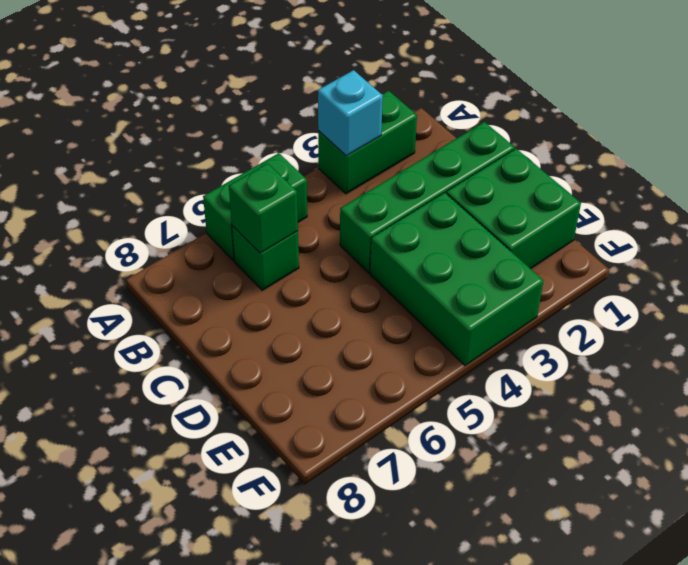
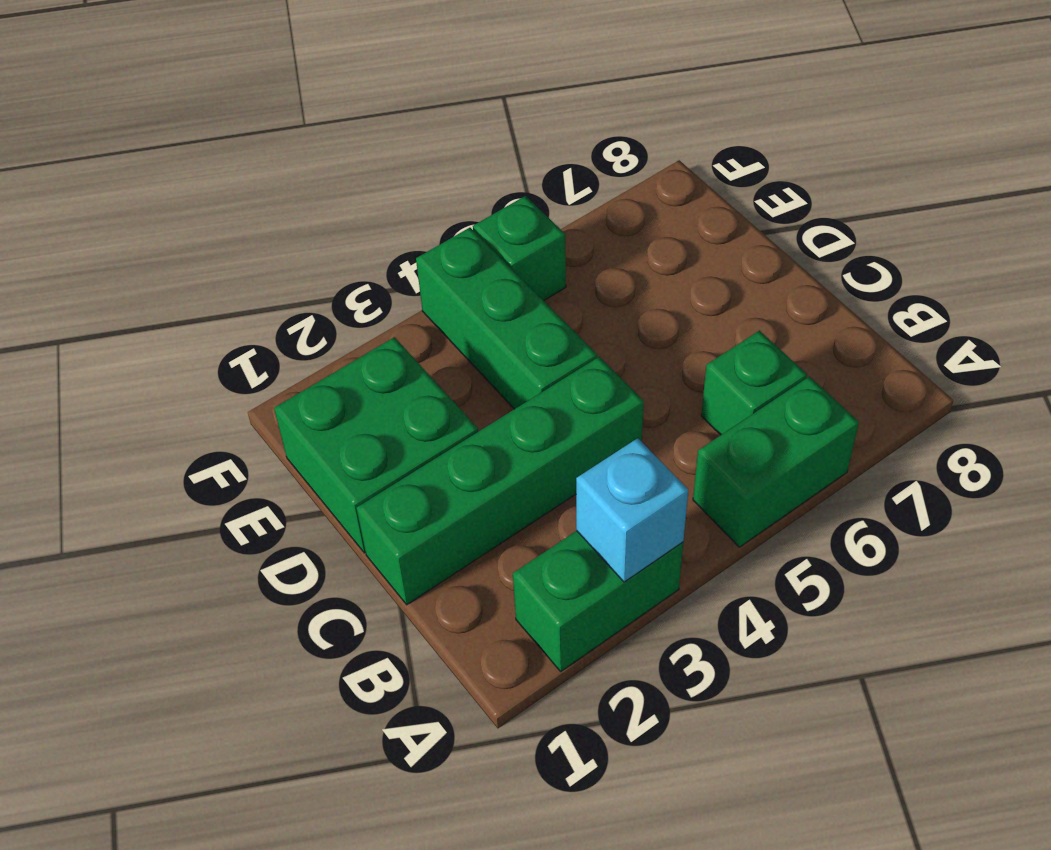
green brick B6 level 2 -> green brick F5 level 1
green brick D3:F4 level 1 -> green brick D4:F4 level 1

